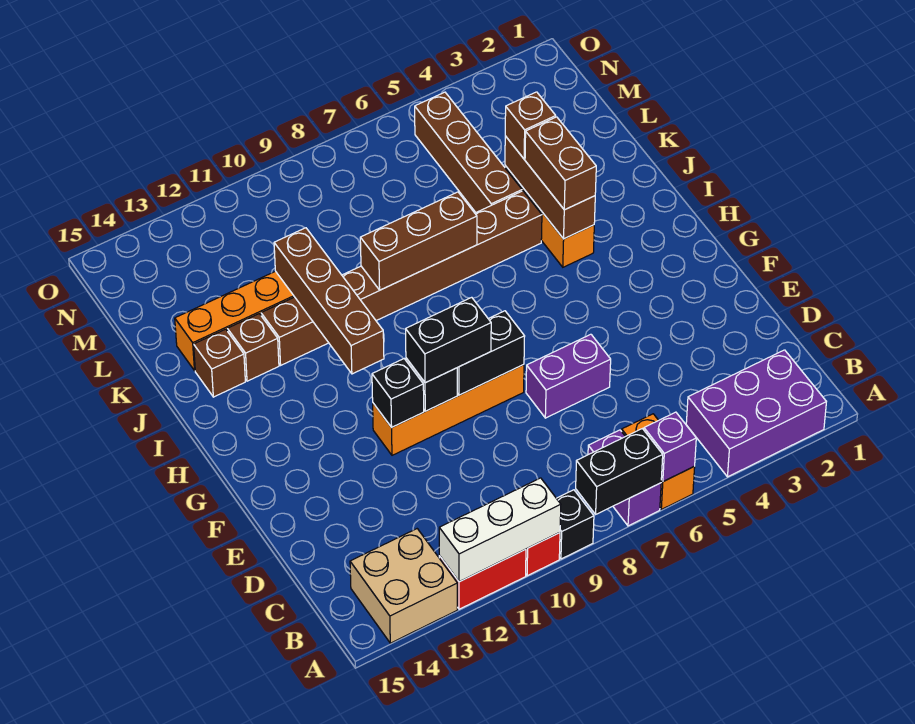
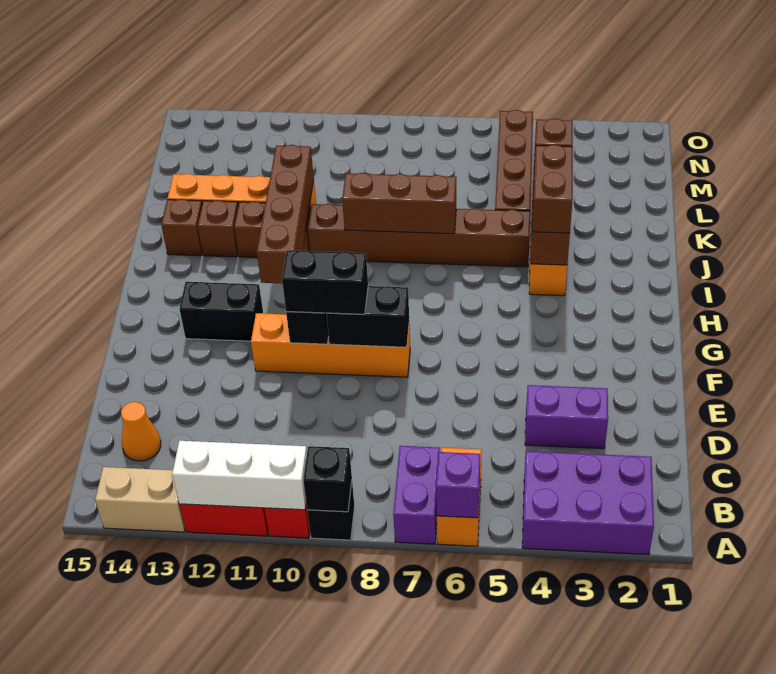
black brick A7:A8 level 2 -> black brick G12:G13 level 1
tan brick A13:B14 level 1 -> tan brick A13:A14 level 1
none -> orange cone C14 level 1
purple brick E6:E7 level 1 -> purple brick D3:D4 level 1
black brick F11 level 2 -> black brick A9 level 2

